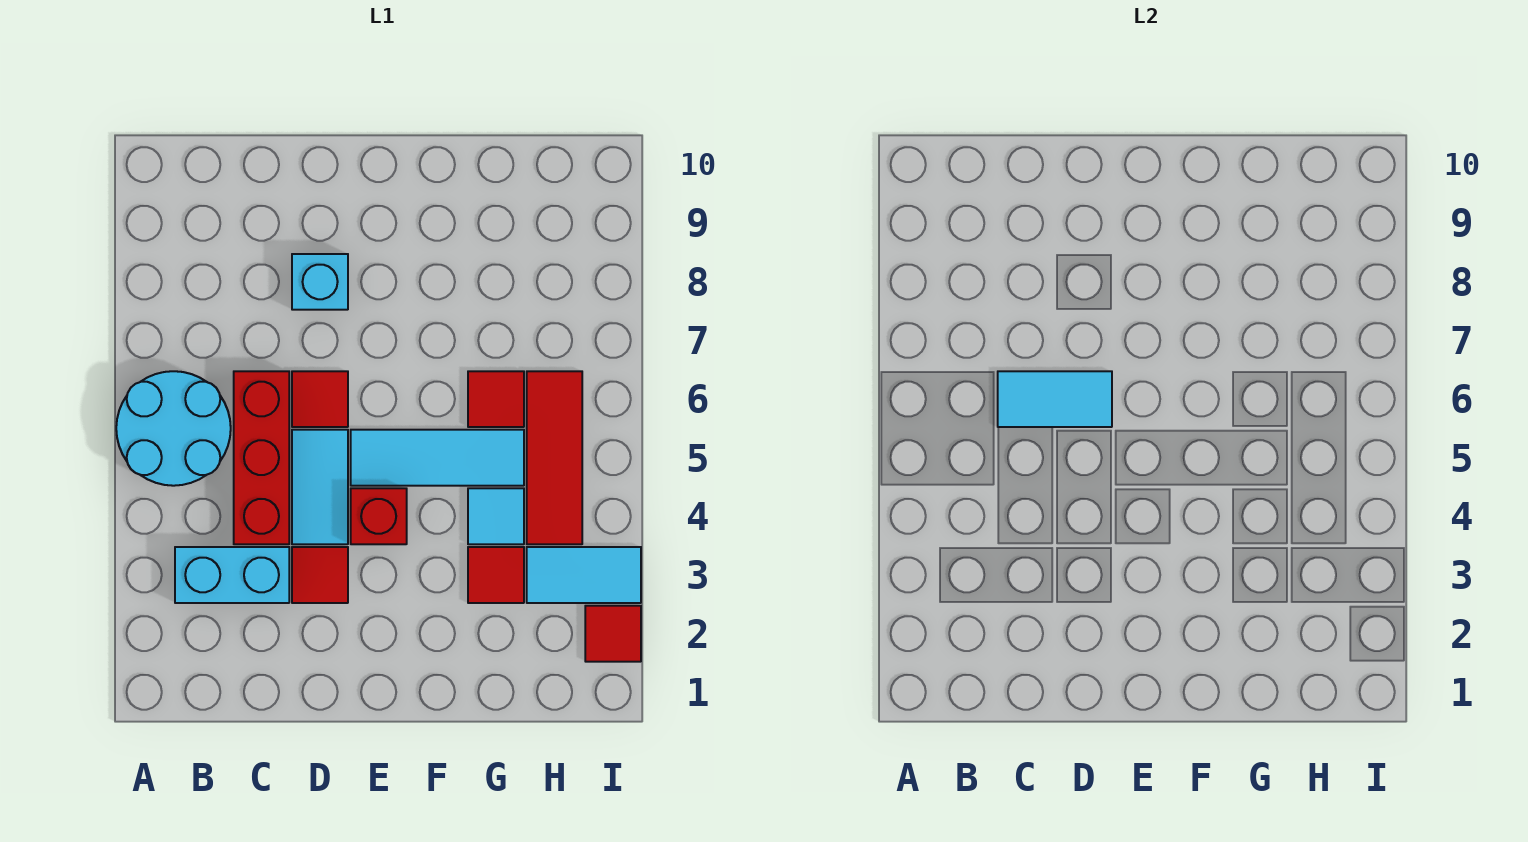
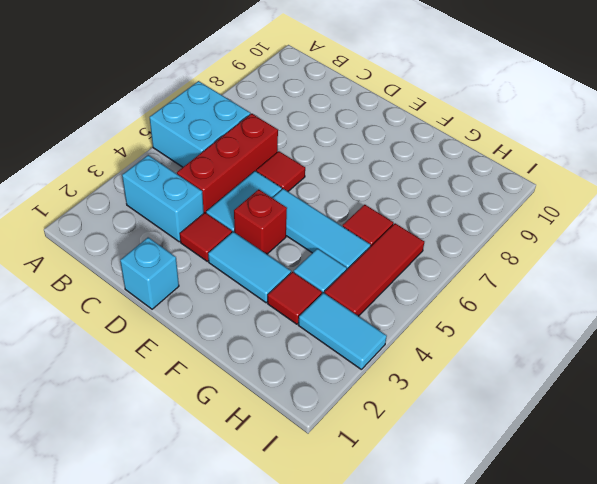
cyan round brick A5:B6 level 1 -> cyan brick A5:B6 level 1
cyan tile C6:D6 level 2 -> cyan tile E3:F3 level 1
cyan brick D8 level 1 -> cyan brick D1 level 1
red tile I2 level 1 -> none

